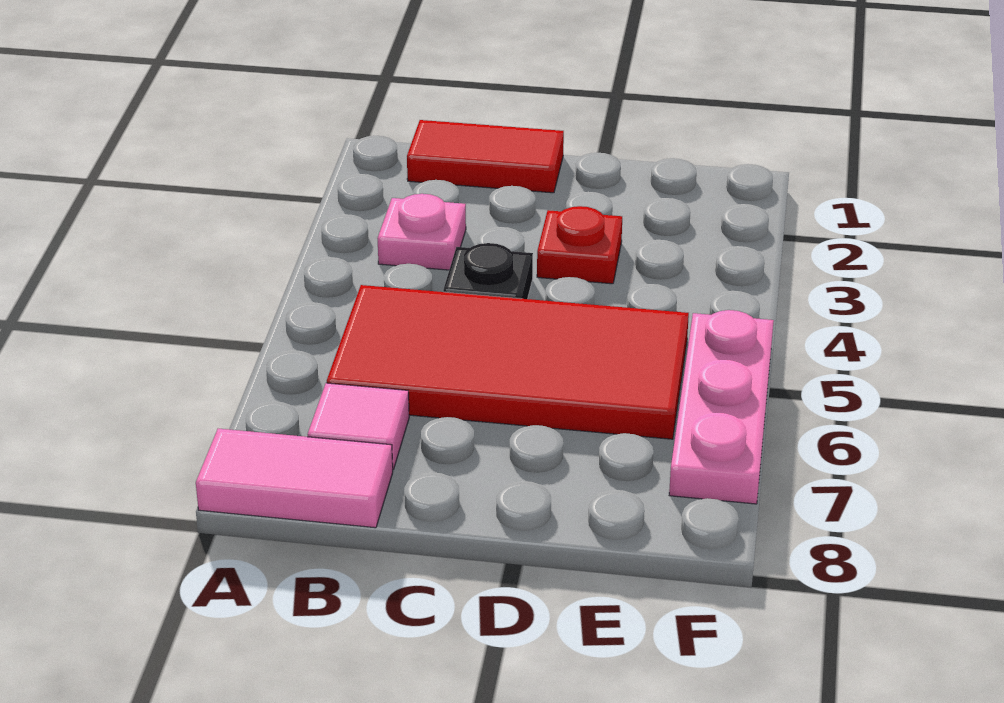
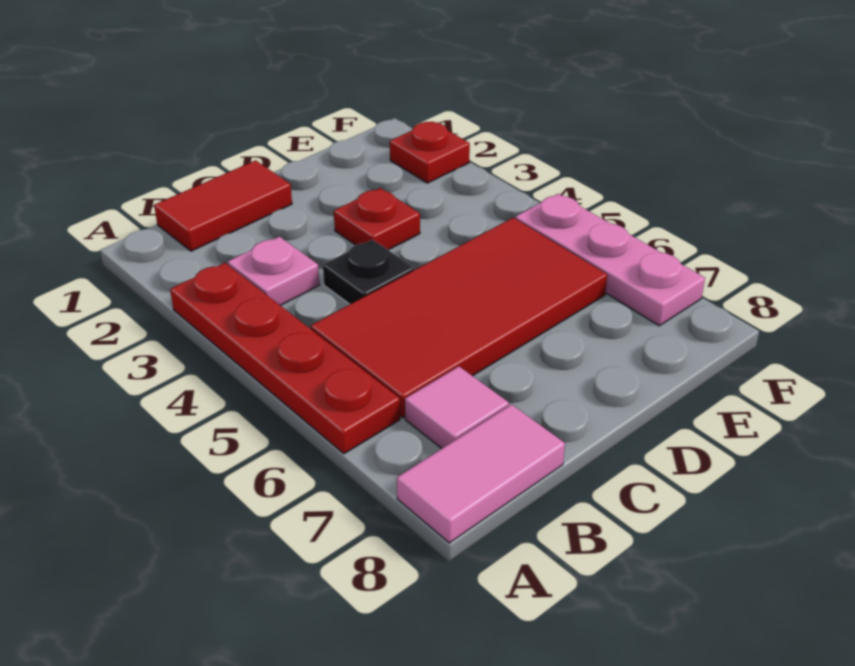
none -> red plate A3:A6 level 1
none -> red plate F2 level 1

